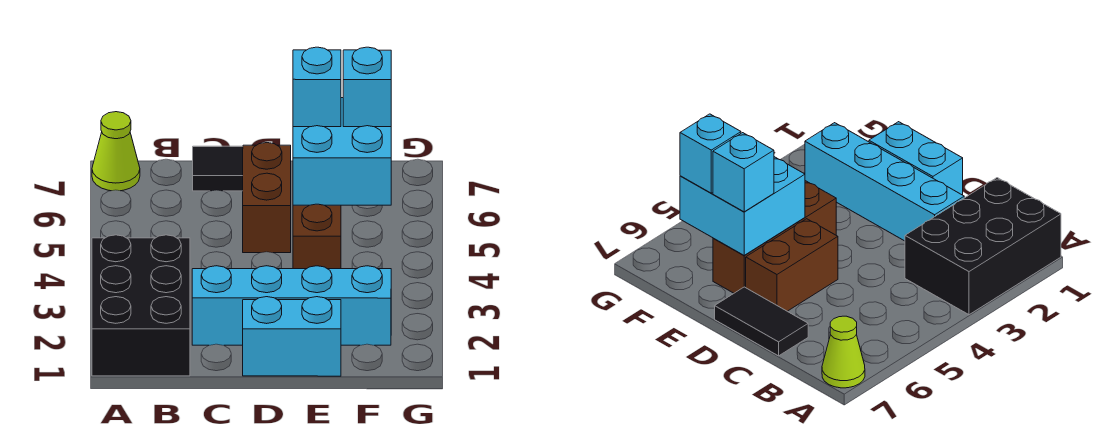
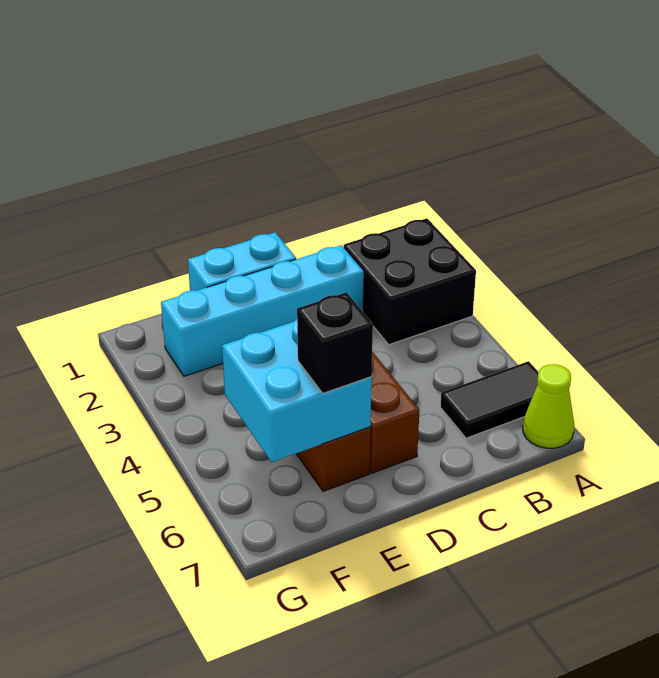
black brick A1:B3 level 1 -> black brick A2:B3 level 1
black tile C7:D7 level 1 -> black tile A6:B6 level 1
cyan brick E6 level 3 -> black brick E6 level 3
cyan brick F6 level 3 -> none

